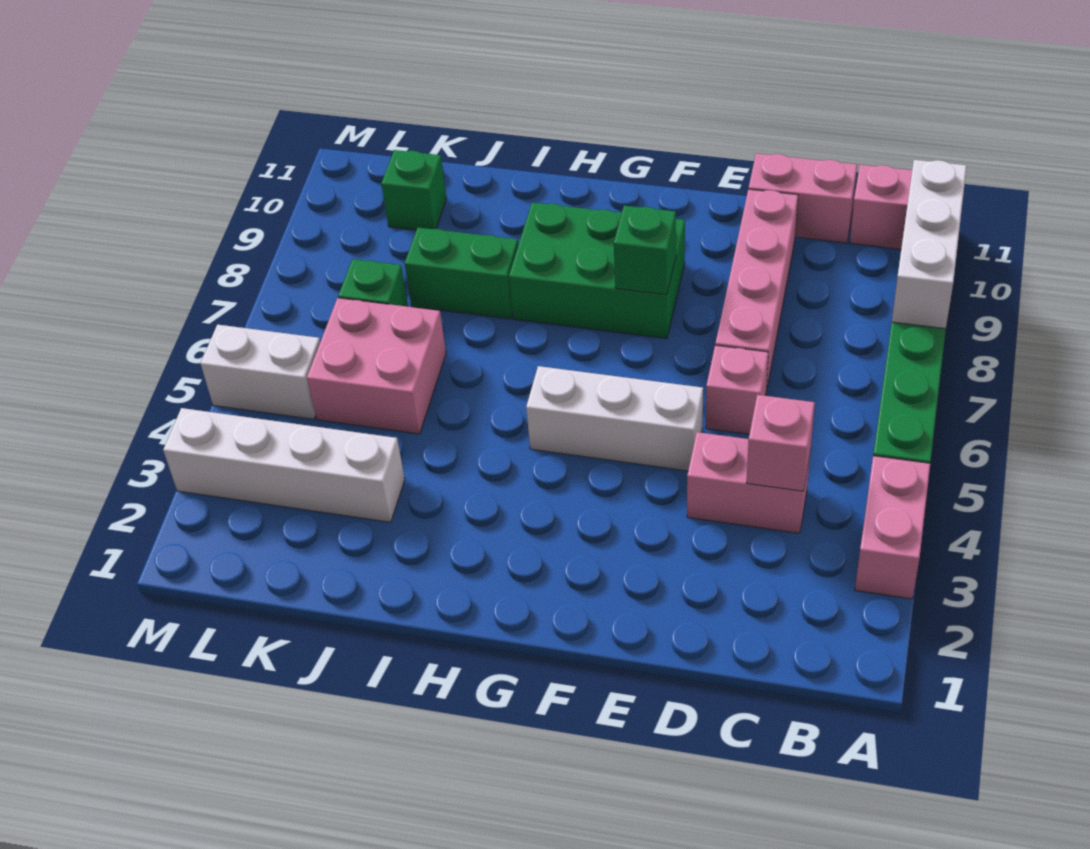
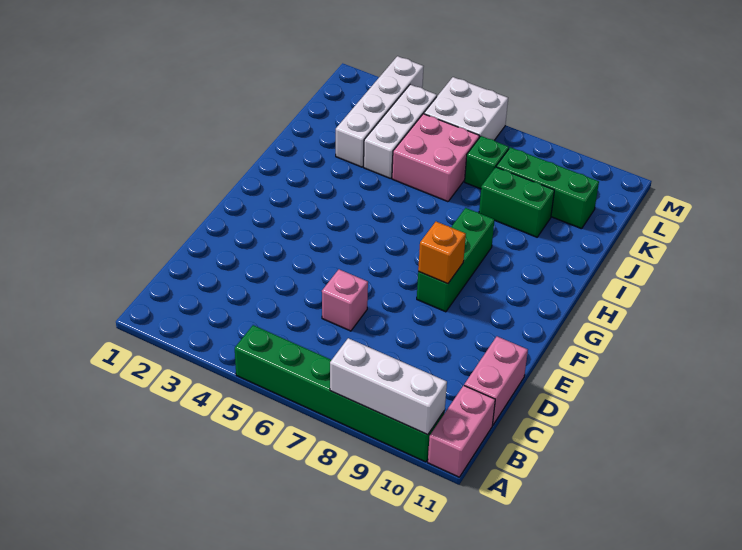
pink brick A3:A4 level 1 -> none
pink brick C4:D4 level 1 -> none
pink brick C4 level 2 -> none
pink brick D7:D10 level 1 -> none
white brick E5:G5 level 1 -> white brick J4:L4 level 1
green brick F8:H9 level 1 -> green brick F8:H8 level 1
green brick F8 level 2 -> orange brick F8 level 2
green brick I8:J8 level 1 -> green brick J8:J9 level 1
green brick K10 level 1 -> green brick K8:K10 level 1
white brick L5:M5 level 1 -> white brick L5:M6 level 1

